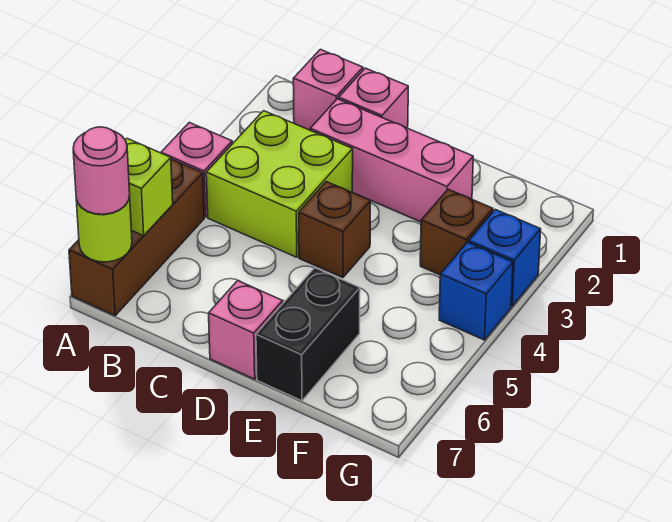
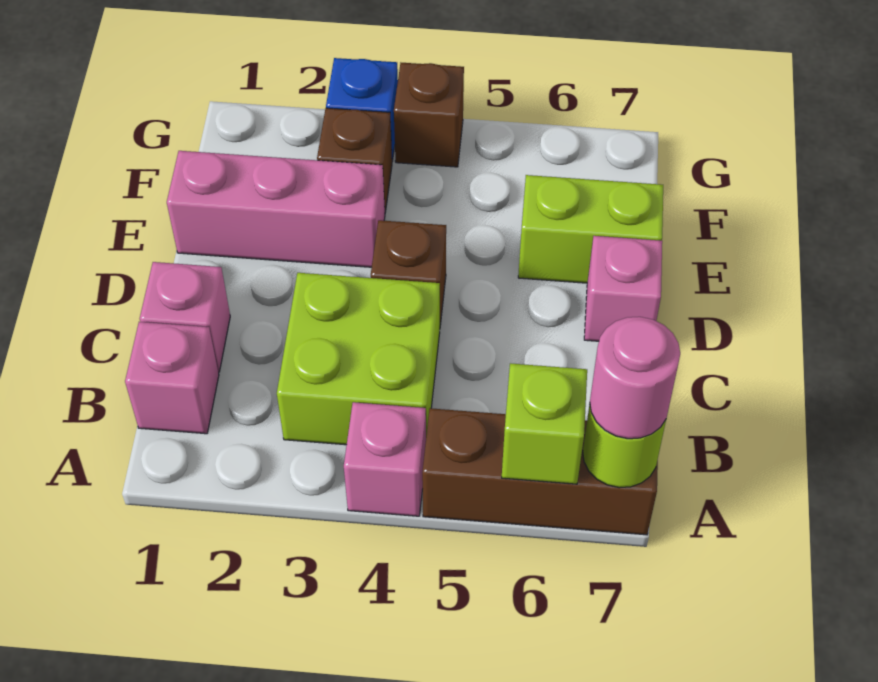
pink brick C2:E2 level 1 -> pink brick E1:E3 level 1
black brick E6:E7 level 1 -> lime brick E6:E7 level 1
blue brick G4 level 1 -> brown brick G4 level 1

